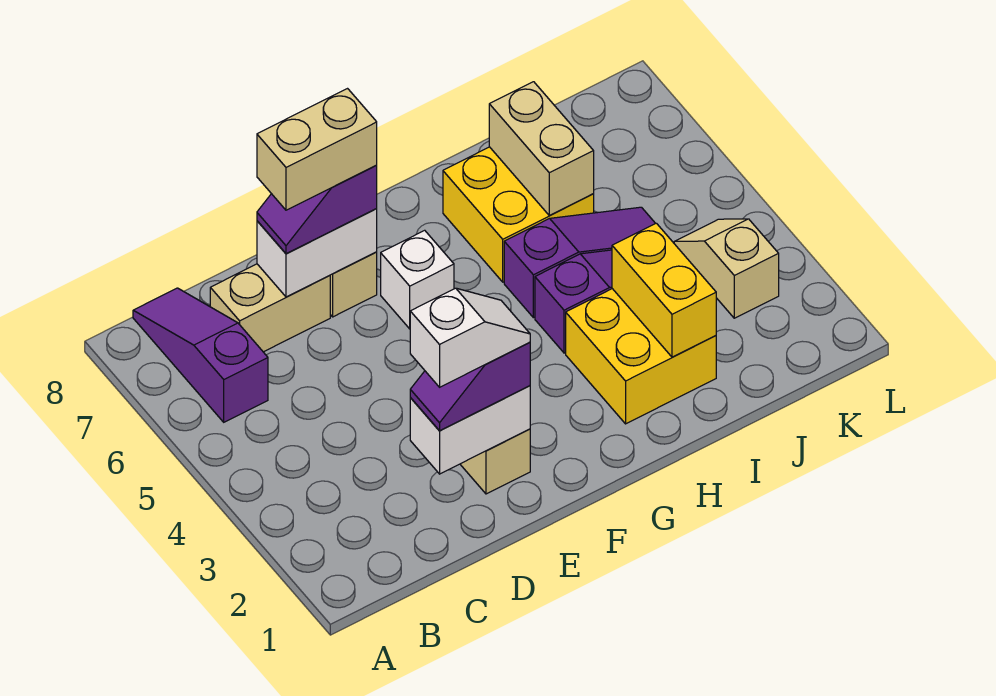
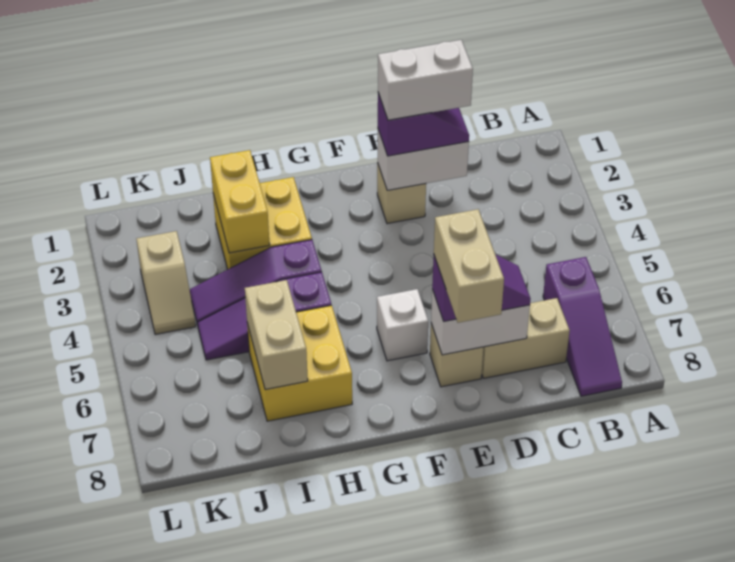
white slope D2:E2 level 4 top D -> white brick D2:E2 level 4
tan brick D7:E7 level 4 -> tan brick E7:E8 level 4

